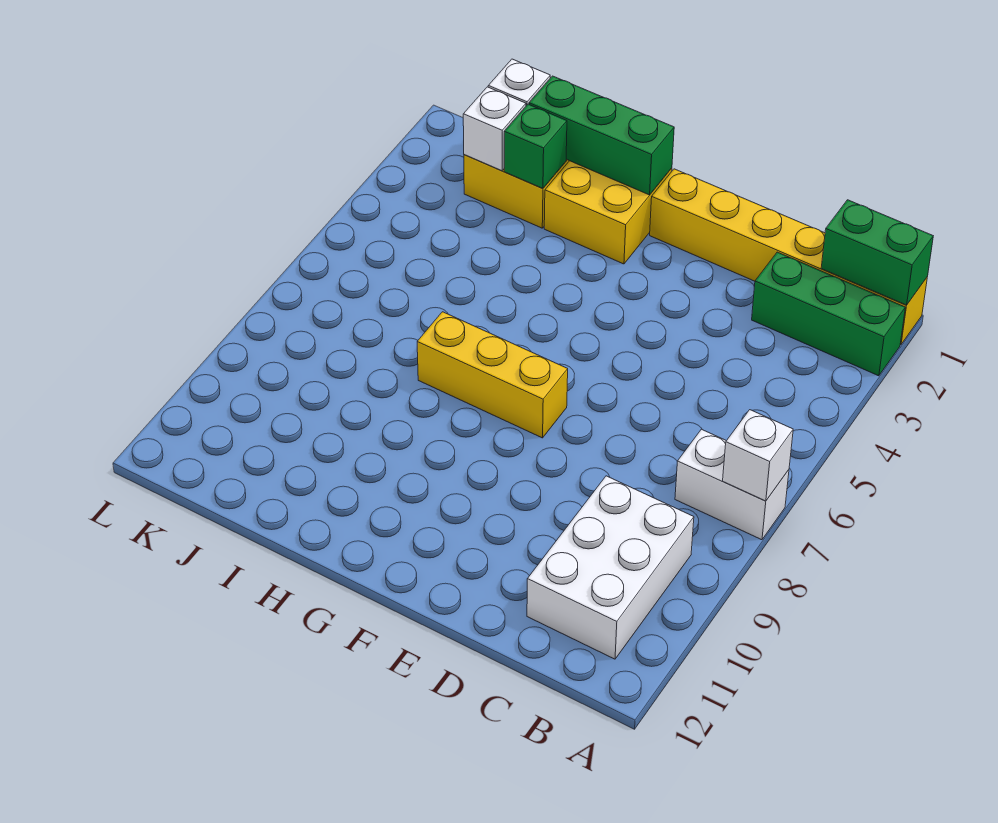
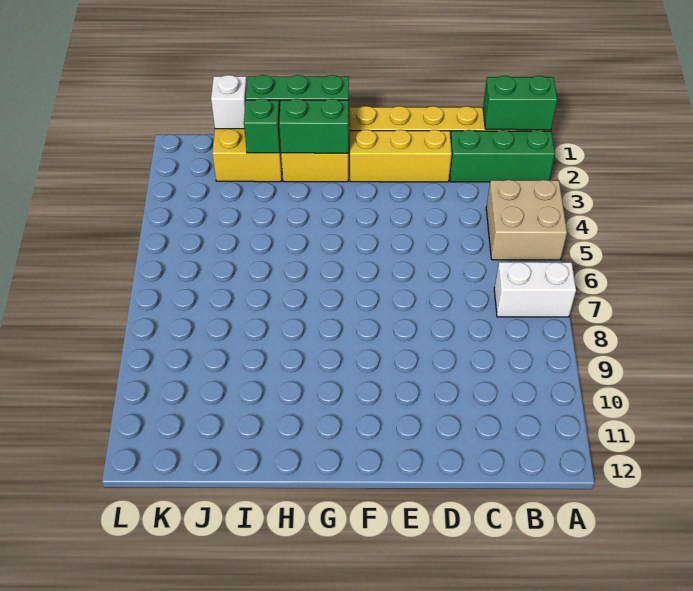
none -> tan brick A4:B5 level 1
white brick A7 level 2 -> none
white brick B9:C11 level 1 -> none
yellow brick F7:H7 level 1 -> yellow brick D2:F2 level 1
none -> green brick G2:H2 level 2
white brick J2 level 2 -> none

